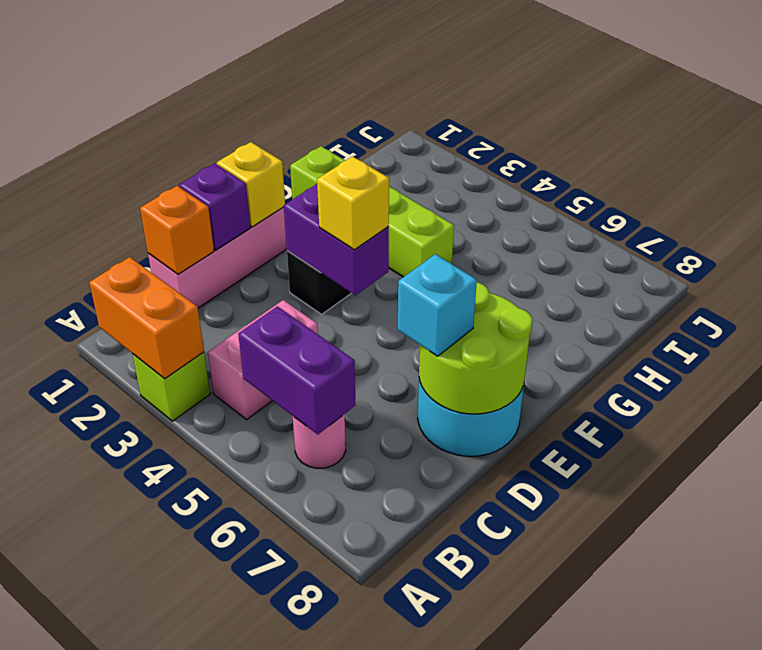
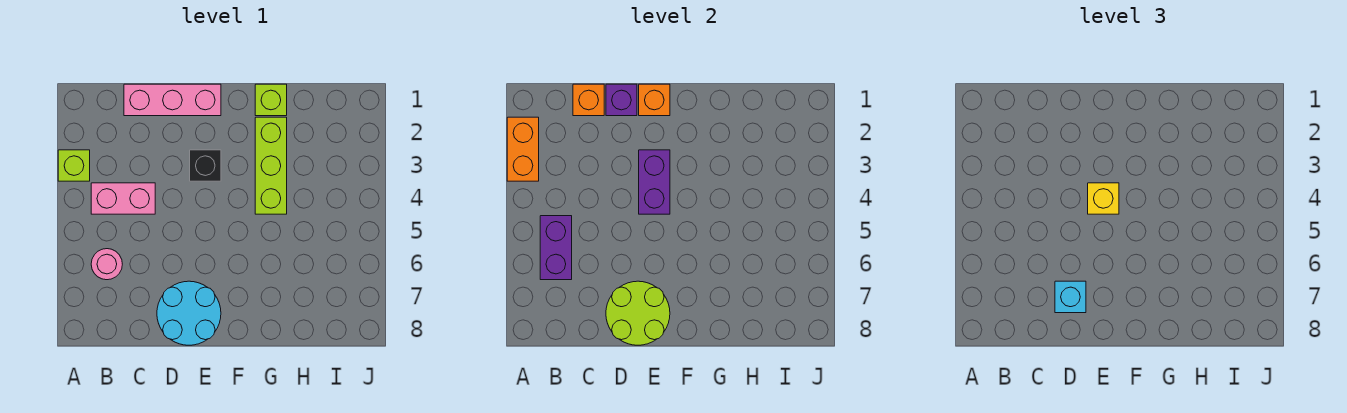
yellow brick E1 level 2 -> orange brick E1 level 2

